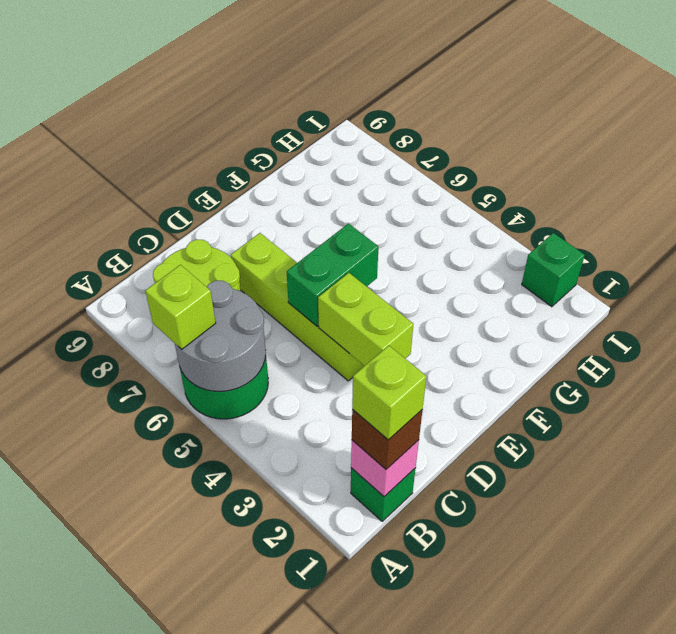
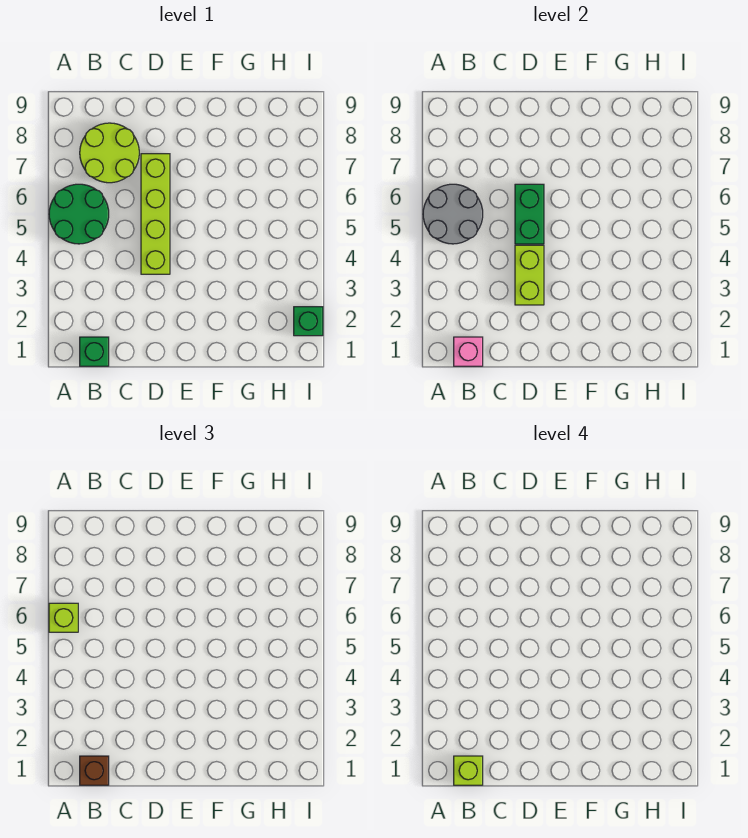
green brick D5:E5 level 2 -> green brick D5:D6 level 2

